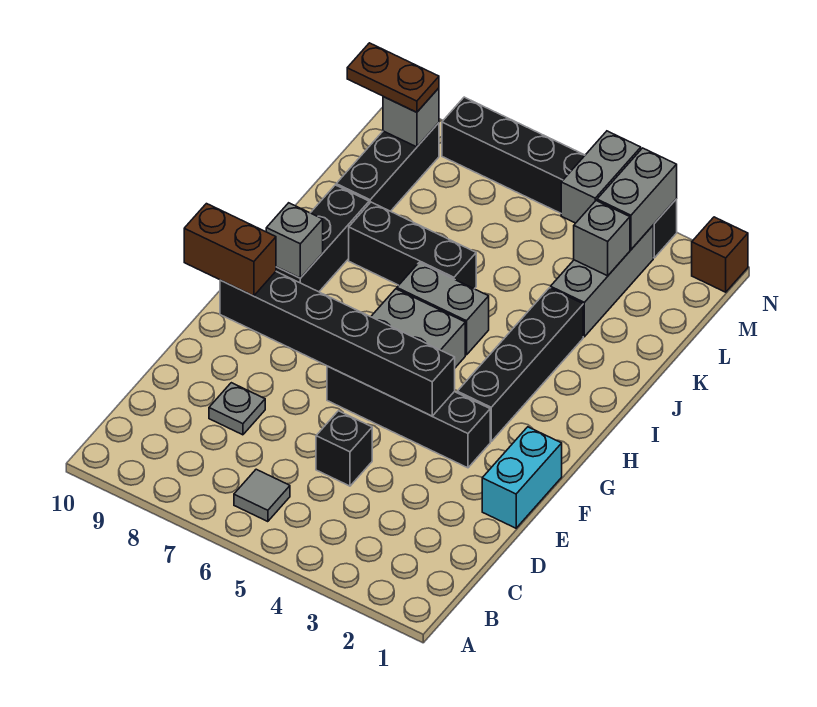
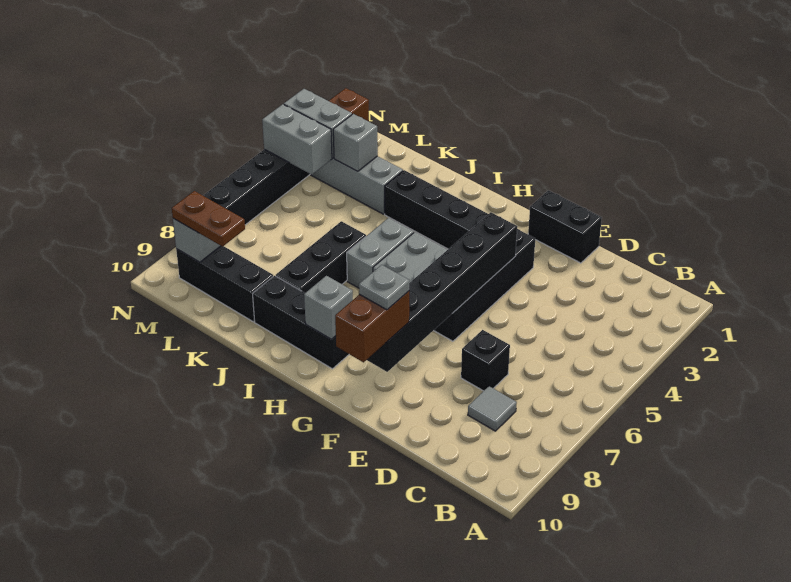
grey tile B6 level 1 -> grey tile C8 level 1
black brick D5 level 1 -> black brick D7 level 1
grey plate D8 level 1 -> grey plate F9 level 4
cyan brick E1:F1 level 1 -> black brick E1:F1 level 1
brown plate M9:M10 level 3 -> brown plate L9:M9 level 3

